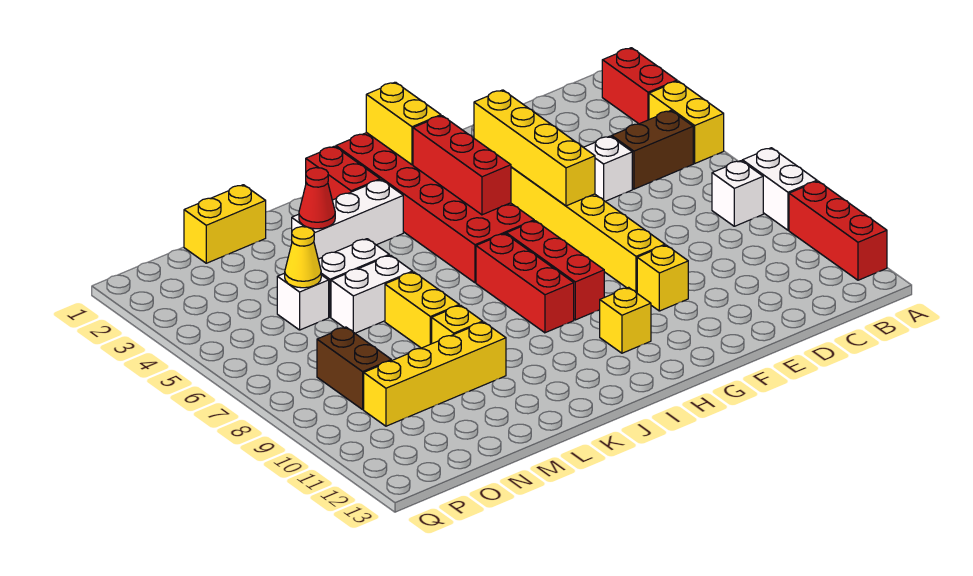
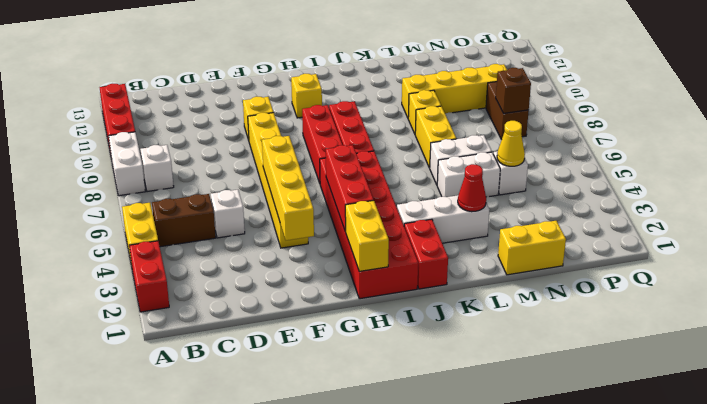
none -> brown brick O8 level 2

